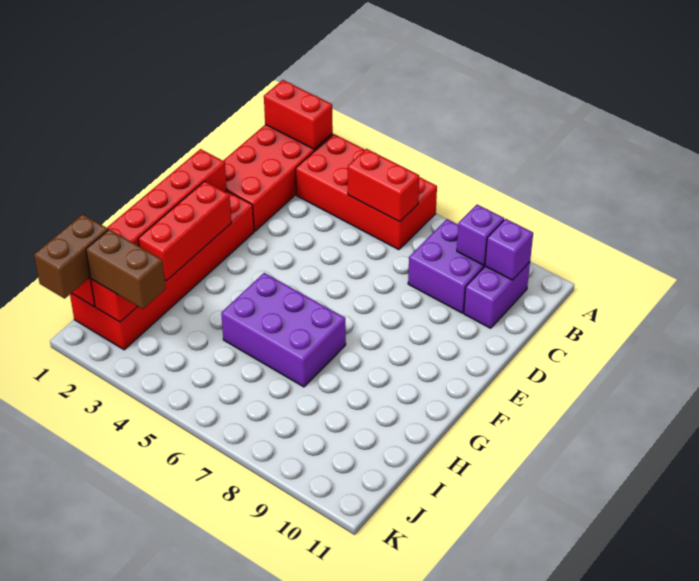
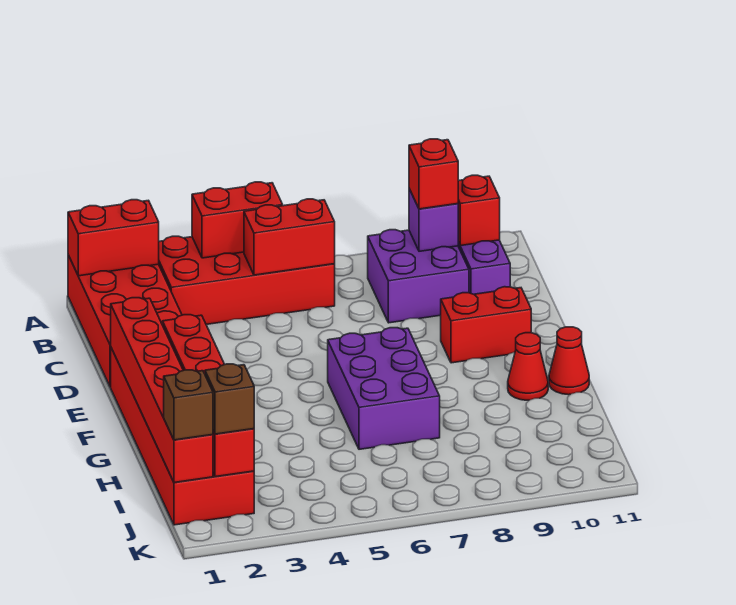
none -> red brick A4:A5 level 2
none -> red brick B9 level 3
purple brick B10 level 2 -> red brick B10 level 2
none -> red brick E9:E10 level 1
purple brick G5:H7 level 1 -> purple brick F6:H7 level 1
none -> red cone G10 level 1
none -> red cone G11 level 1
brown brick J1:K1 level 3 -> brown brick J1 level 3
brown brick J2:J3 level 3 -> brown brick J2 level 3

